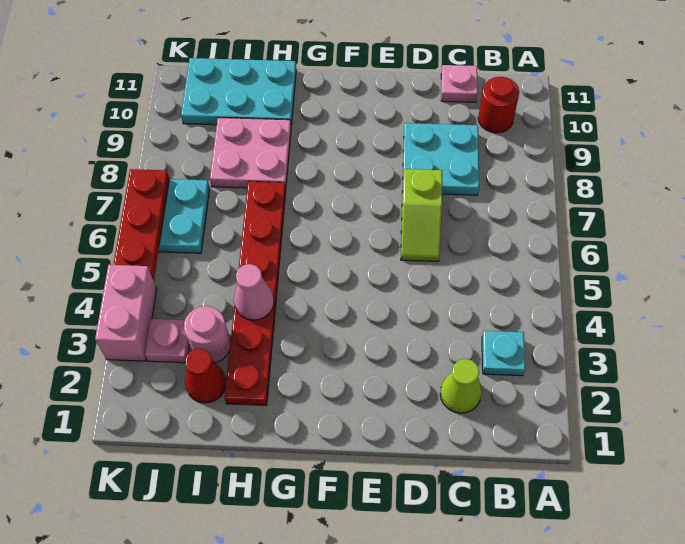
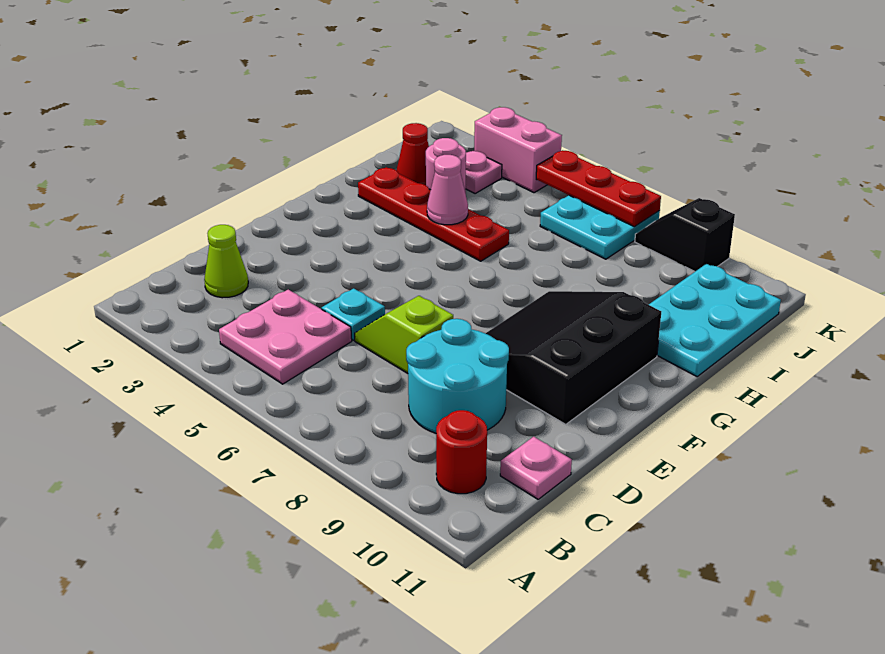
cyan plate B3 level 1 -> cyan plate D5 level 1
cyan plate C8:D9 level 1 -> cyan round brick C8:D9 level 1
none -> black slope E8:G10 level 1 top 10
red plate H2:H7 level 1 -> red plate H2:H5 level 1
pink plate H8:I9 level 1 -> pink plate B4:C5 level 1
none -> black slope K8:K9 level 1 top 9

